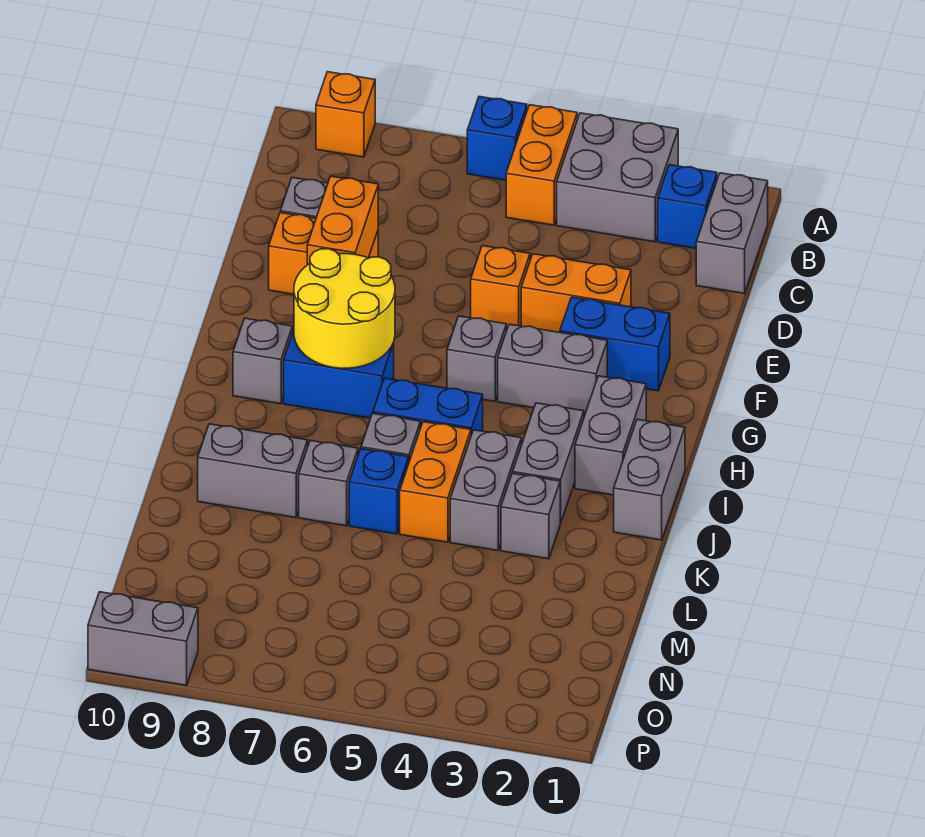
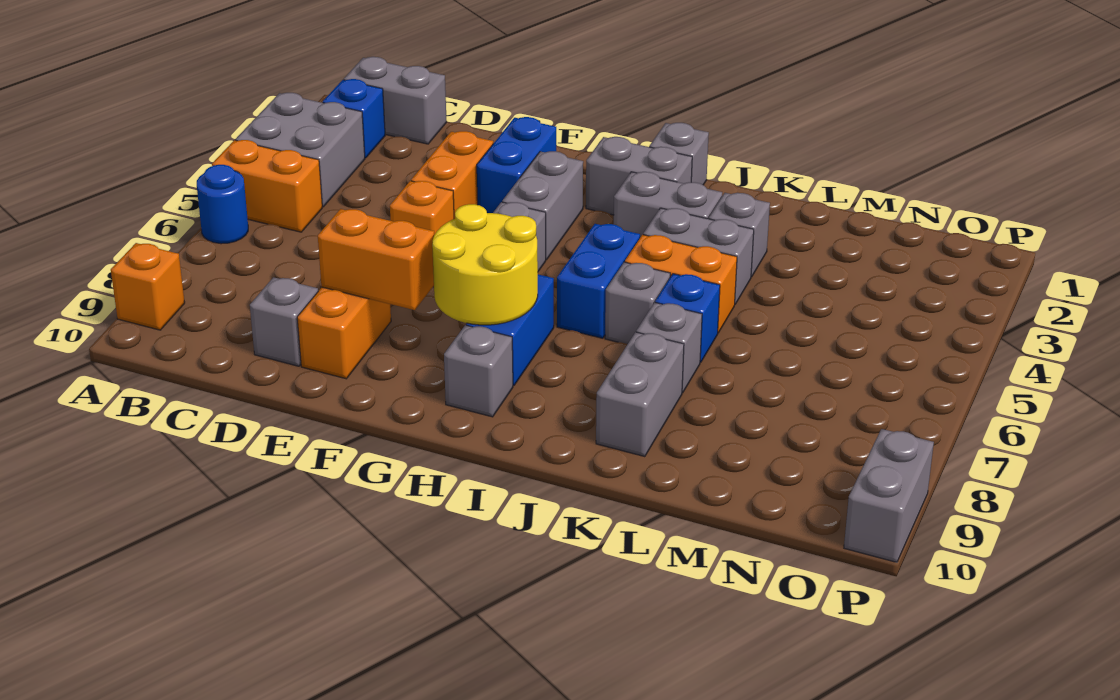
blue brick A6 level 1 -> blue round brick A6 level 1
grey brick I1:J1 level 1 -> grey brick I1 level 1

